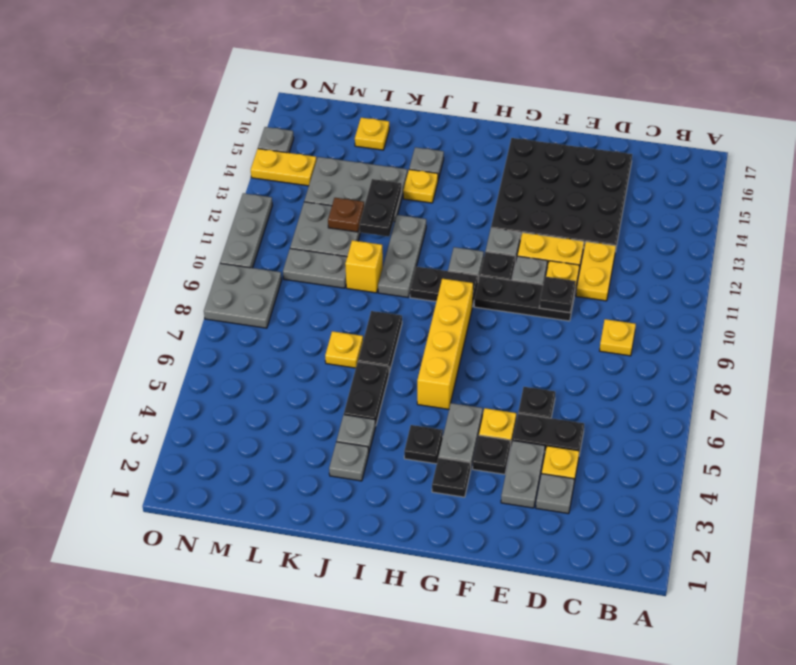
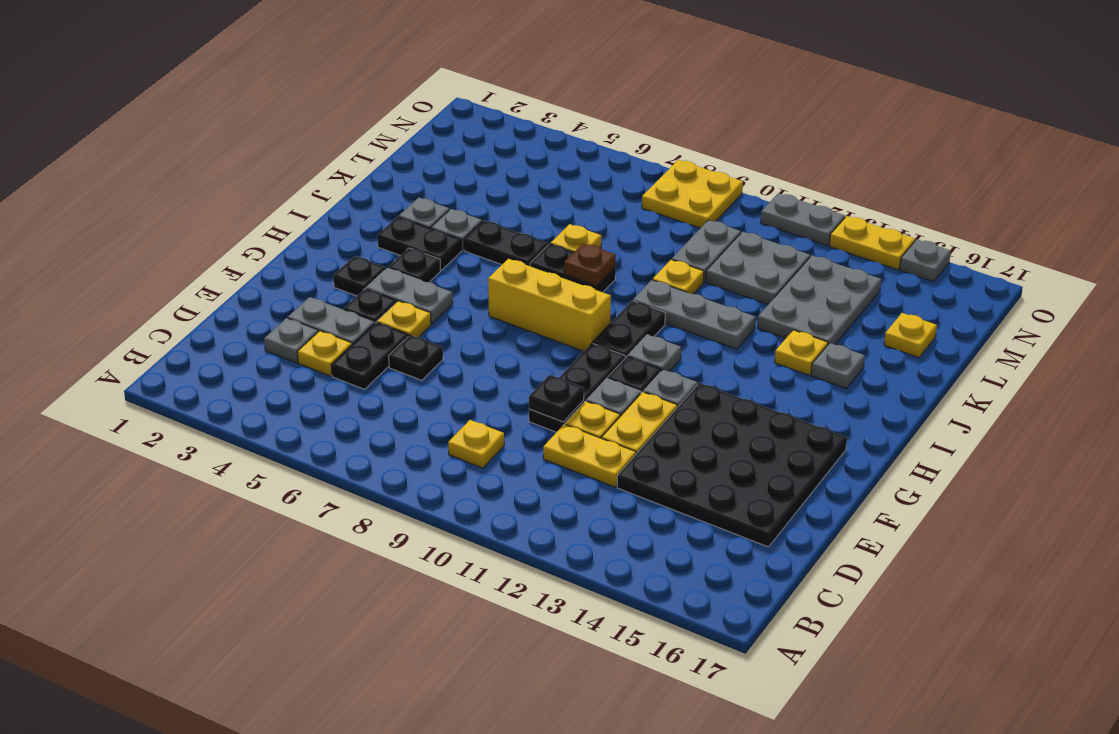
yellow brick H6:H9 level 1 -> yellow brick H7:H9 level 1
yellow brick K10 level 1 -> yellow plate K10 level 1
black plate K12:K13 level 2 -> black plate I3:I4 level 1
brown plate L12 level 2 -> brown plate J8 level 2
grey plate N8:O9 level 1 -> yellow plate N8:O9 level 1
yellow plate N14:O14 level 1 -> yellow plate O13:O14 level 1
grey plate O10:O12 level 1 -> grey plate O11:O12 level 1

